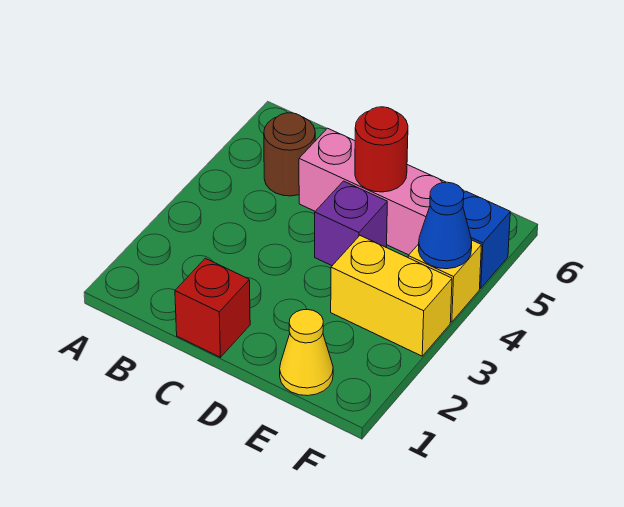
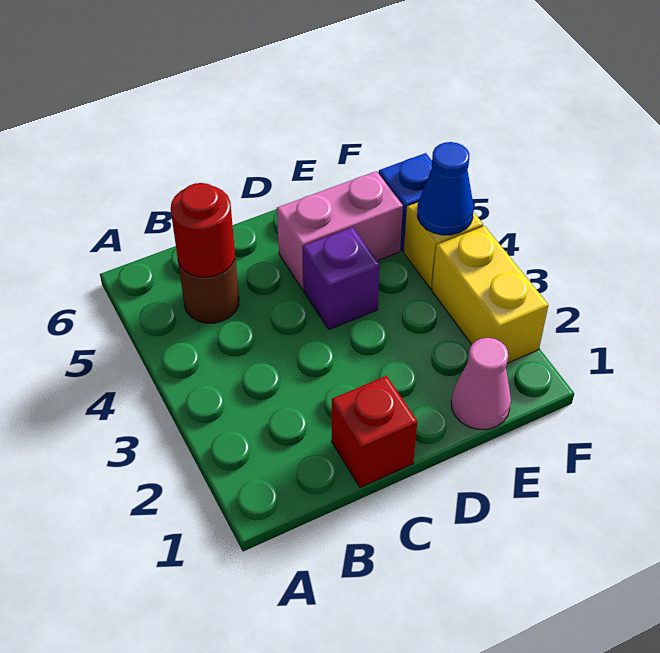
pink brick C5:E5 level 1 -> pink brick D5:E5 level 1
red round brick D5 level 2 -> red round brick B5 level 2
yellow cone E1 level 1 -> pink cone E1 level 1
yellow brick E3:F3 level 1 -> yellow brick F2:F3 level 1

